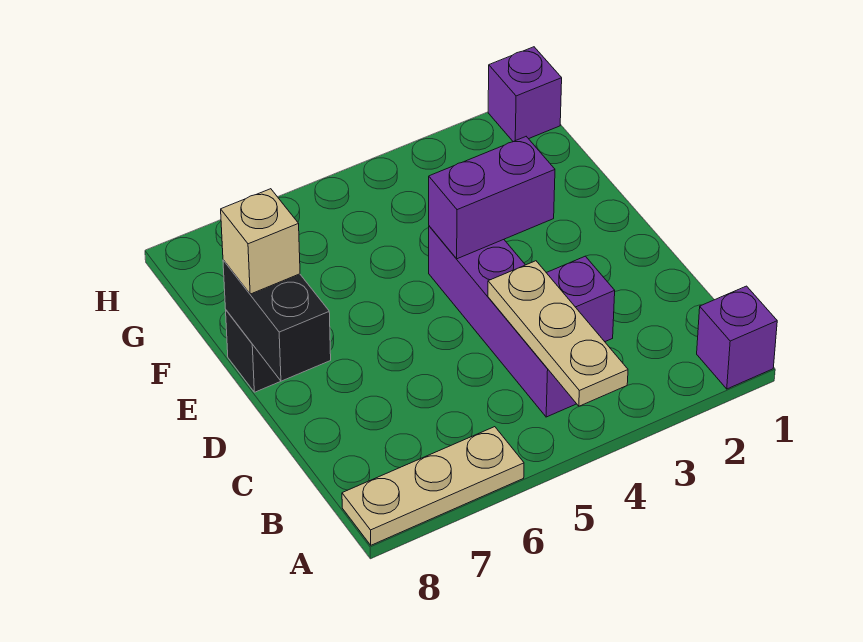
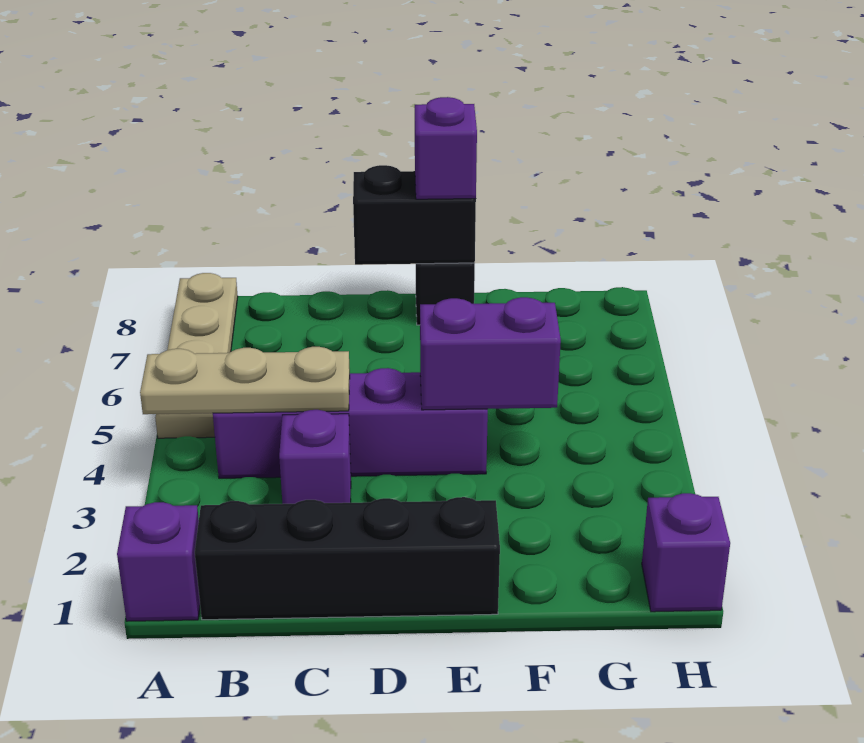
tan plate A6:A8 level 1 -> tan plate A5:A8 level 1
none -> black brick B1:E1 level 1
purple brick E3:E4 level 2 -> purple brick E4:F4 level 2
tan brick E8 level 3 -> purple brick E8 level 3

